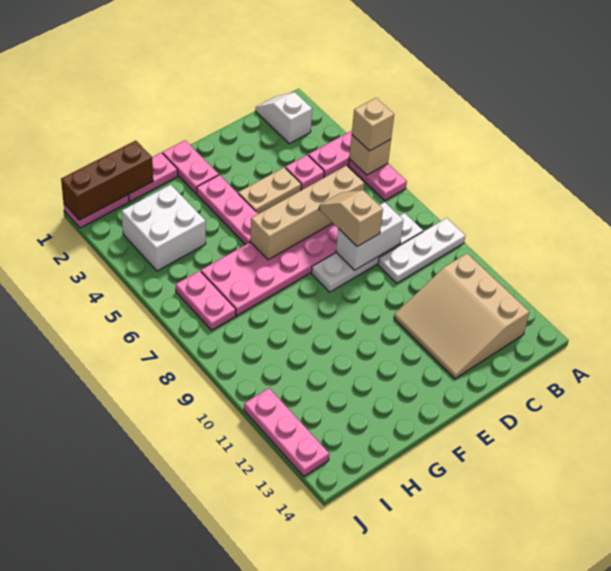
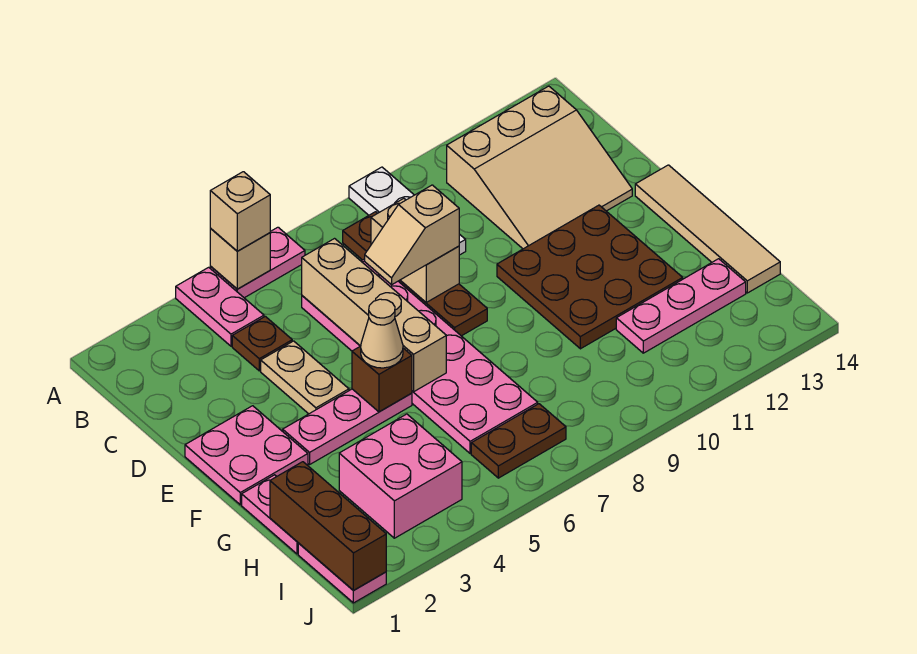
white slope B1:B2 level 1 top 2 -> none
white plate B8:E8 level 1 -> brown plate B8:E8 level 1
pink plate C4 level 1 -> brown plate C4 level 1
white brick C8:D8 level 2 -> tan brick C8:D8 level 2
none -> brown plate E10:G12 level 1
none -> tan tile E14:H14 level 1
pink plate F1:F2 level 1 -> pink plate E1:F2 level 1
none -> brown brick F5 level 2
none -> tan cone F5 level 3
white brick H3:I4 level 1 -> pink brick H3:I4 level 1
pink plate I6:I7 level 1 -> brown plate I6:I7 level 1
pink plate J11:J13 level 1 -> pink plate H11:H13 level 1

